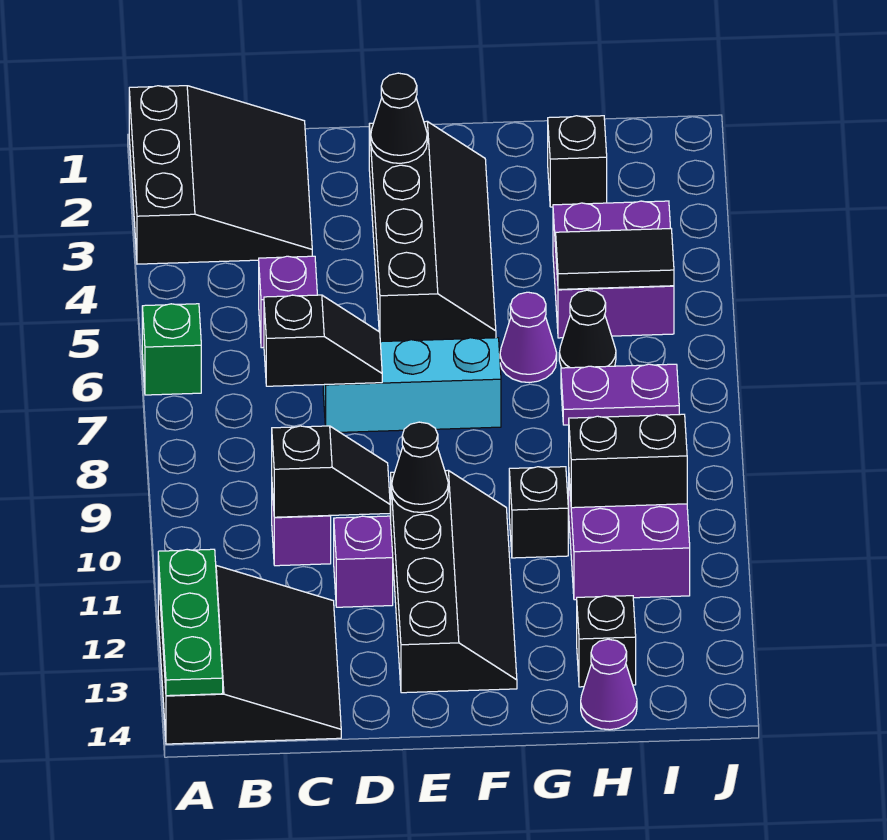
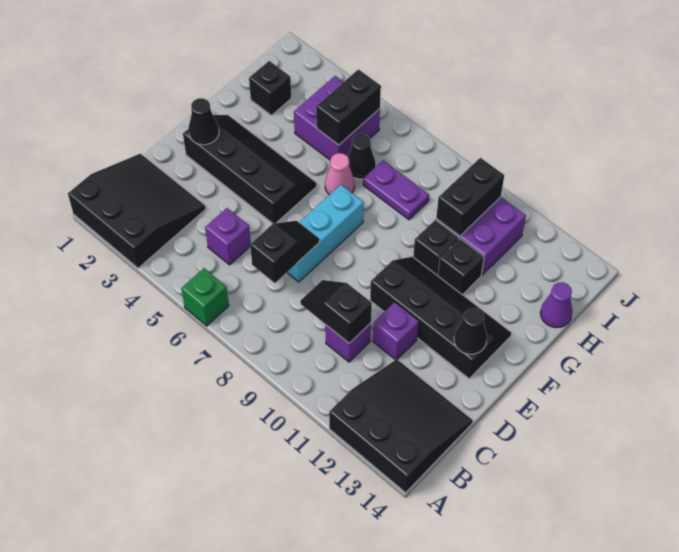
green plate A12:A14 level 2 -> none
black slope C10:D10 level 2 top C -> black slope C9:C10 level 2 top 10
black cone E10 level 2 -> black cone E13 level 2
purple cone G6 level 1 -> pink cone G6 level 1
black tile H5:I5 level 2 -> black brick H5:I5 level 2
purple plate H7:I7 level 1 -> purple plate H7:H8 level 1
black brick H13 level 1 -> black brick G11 level 1

